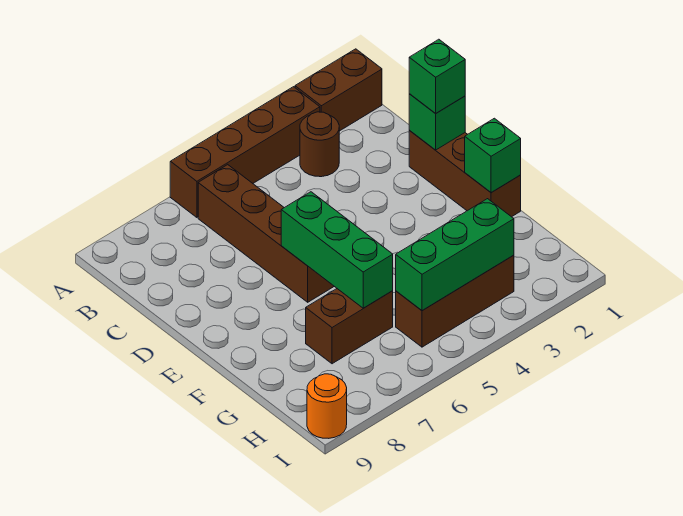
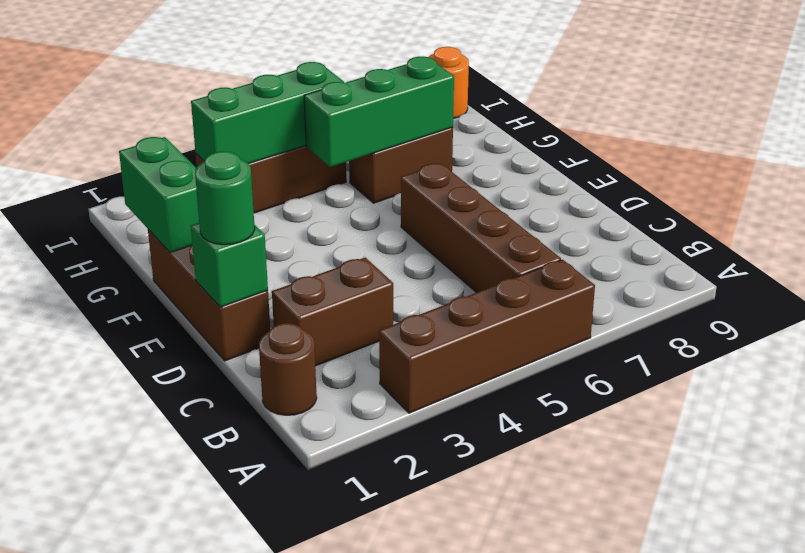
brown brick A1:A2 level 1 -> brown brick C2:C3 level 1
brown round brick B3 level 1 -> brown round brick B1 level 1
green brick D1 level 3 -> green round brick D1 level 3
green brick E6:G6 level 2 -> green brick G5:G7 level 2
green brick F1 level 2 -> green brick F1:G1 level 2

